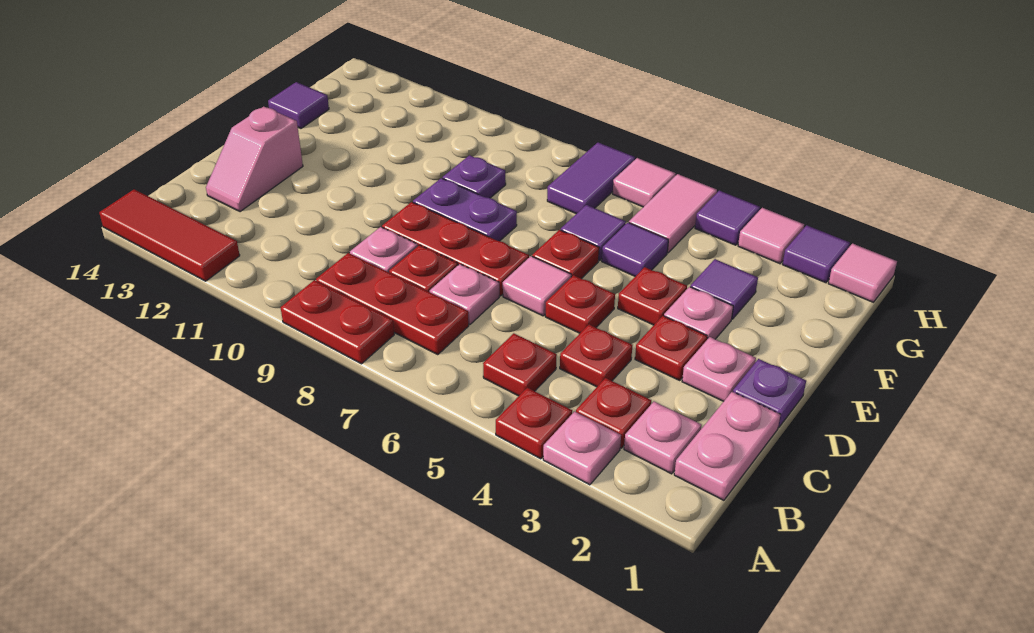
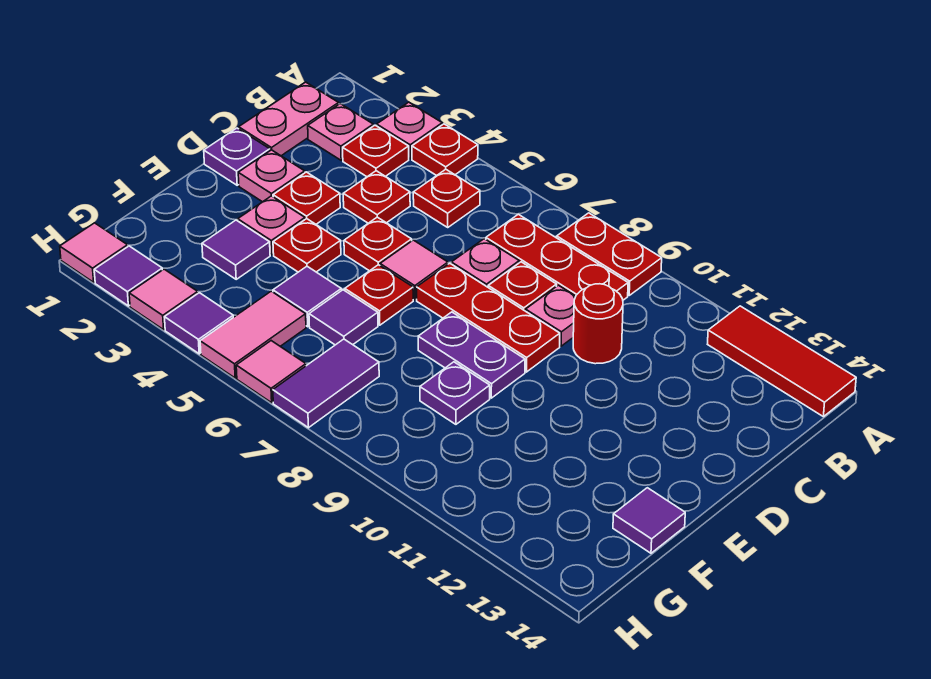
none -> red round brick C10 level 1
pink slope C13:D13 level 1 top D -> none

